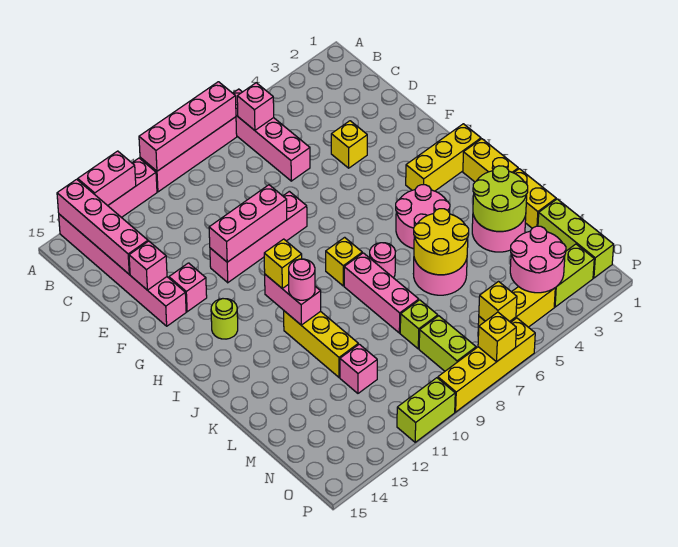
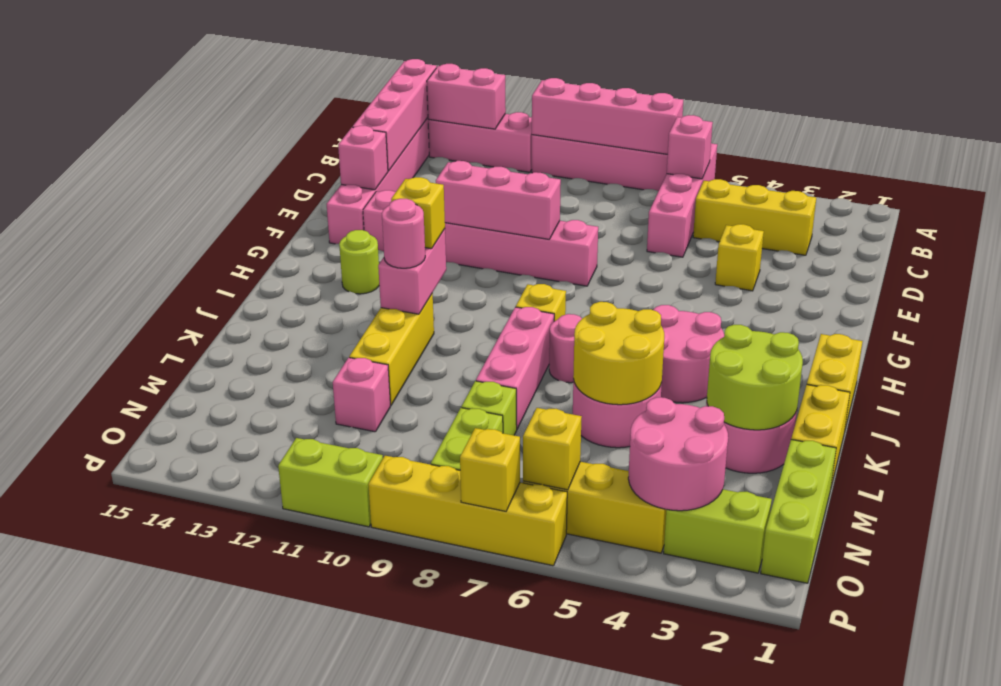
yellow brick H1:H3 level 1 -> yellow brick C3:C5 level 1

